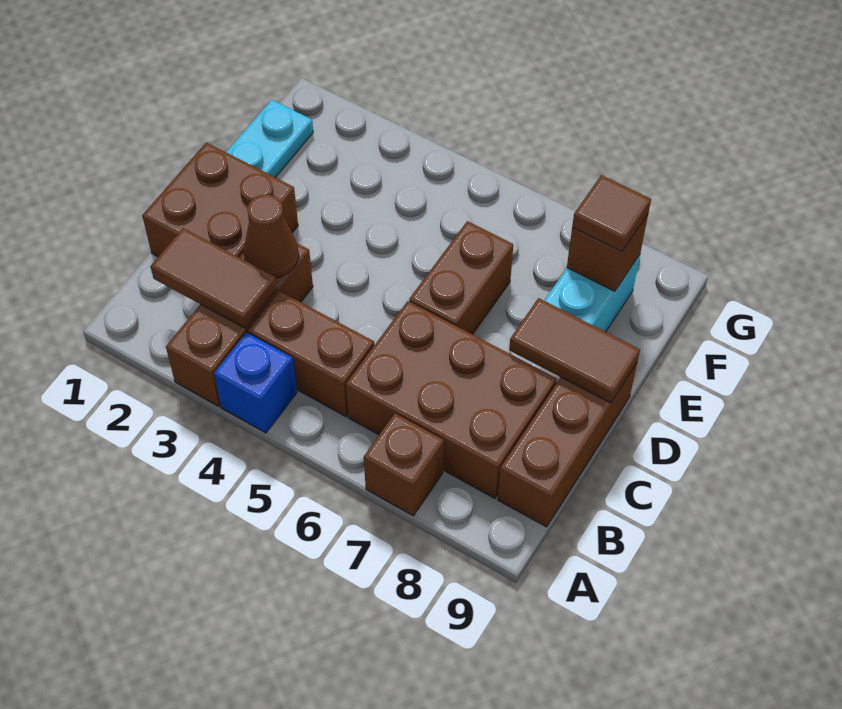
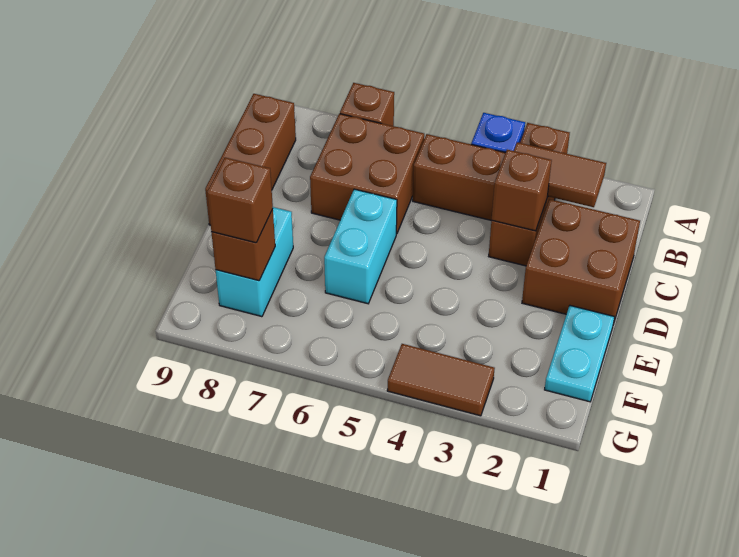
brown brick B6:C8 level 1 -> brown brick B6:C7 level 1
brown cone C3 level 2 -> brown brick C3 level 2
brown brick D6:E6 level 1 -> cyan brick D6:E6 level 1
brown tile D8:D9 level 2 -> brown tile G3:G4 level 1
brown tile F8 level 3 -> brown brick F8 level 3

